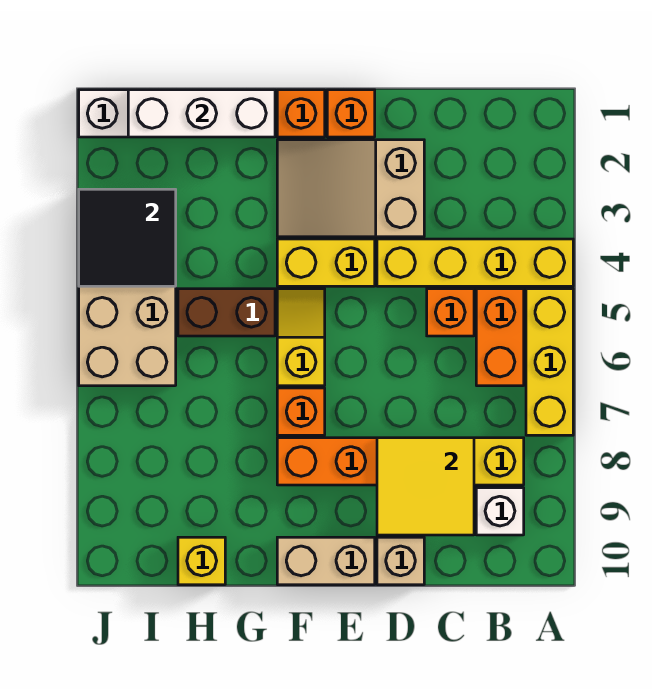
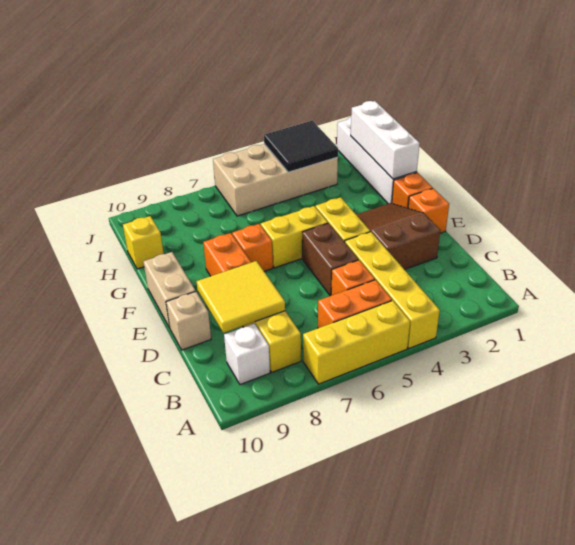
tan slope D2:F3 level 1 top D -> brown slope D2:F3 level 1 top D
yellow slope F5:F6 level 1 top 6 -> yellow brick F5:F6 level 1
brown brick G5:H5 level 1 -> brown brick D5:E5 level 1

